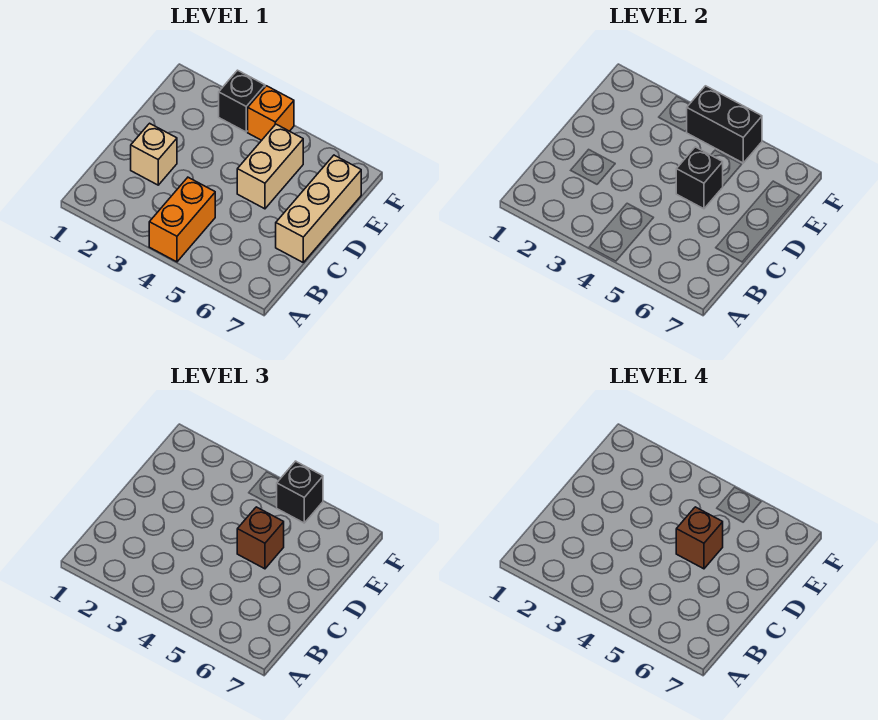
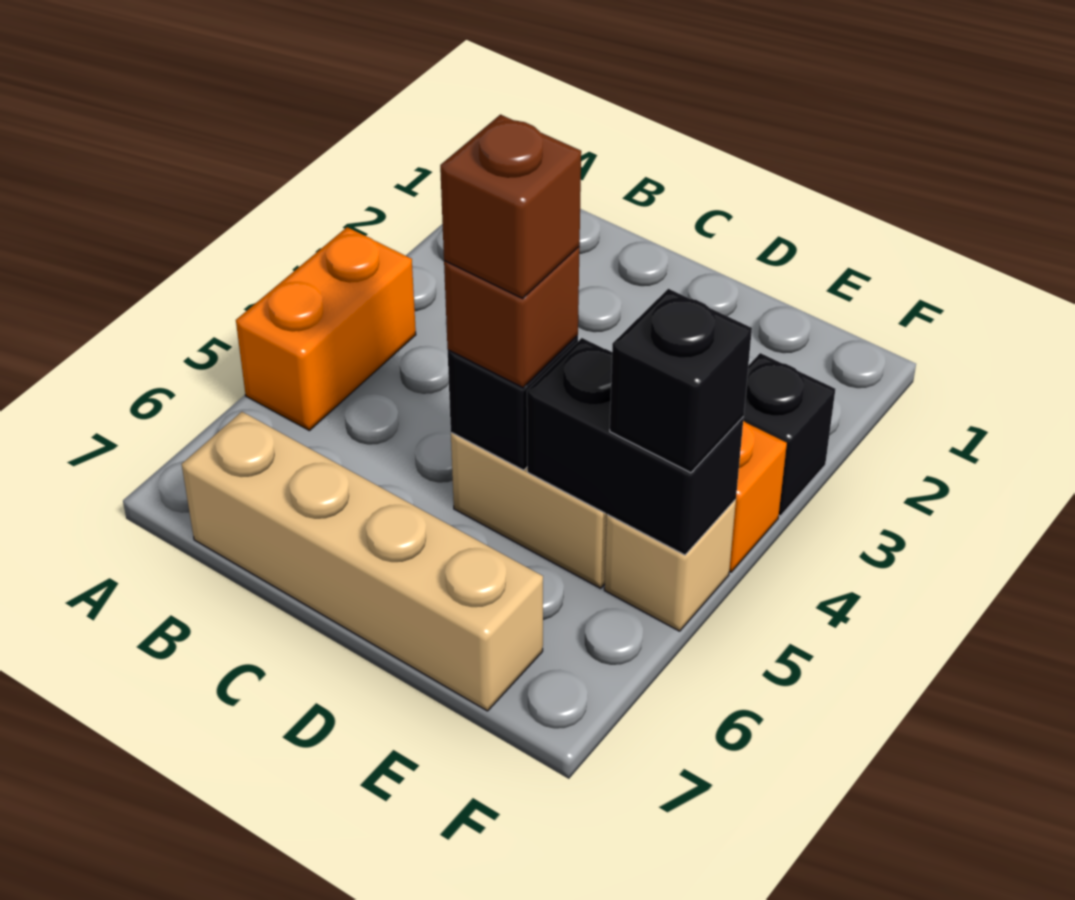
orange brick A4:B4 level 1 -> orange brick A4:A5 level 1
tan brick C2 level 1 -> tan brick F5 level 1
tan brick C7:E7 level 1 -> tan brick B7:E7 level 1
black brick F4:F5 level 2 -> black brick E5:F5 level 2

